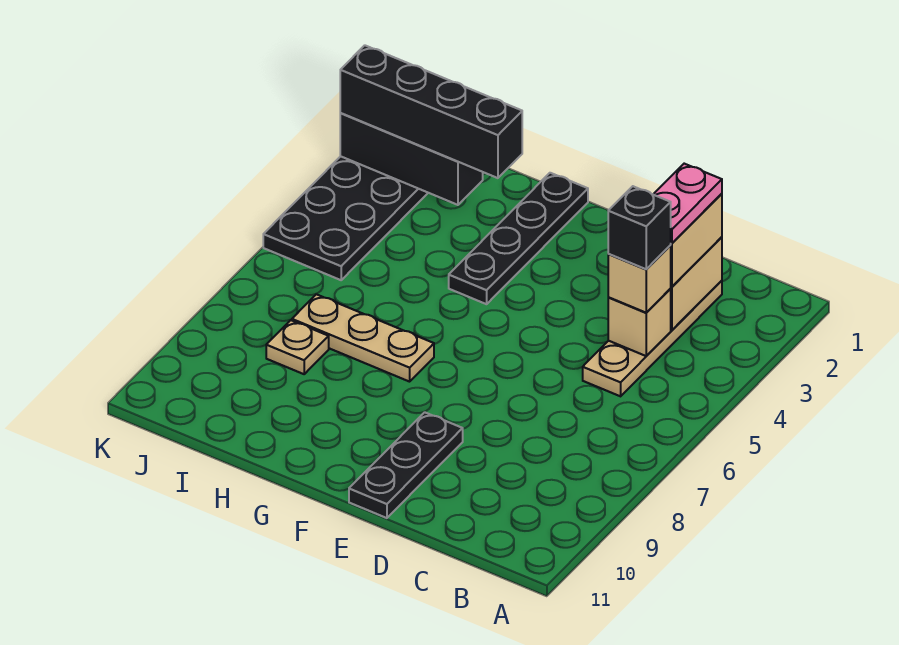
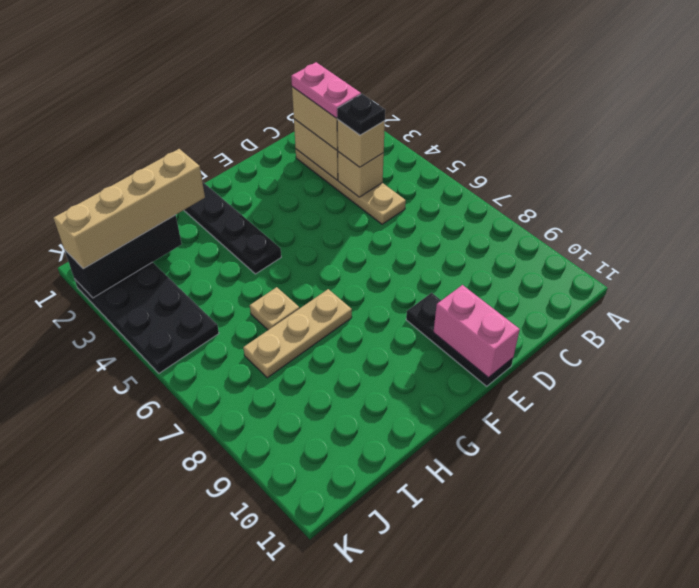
black brick C4 level 4 -> black plate C4 level 4
none -> pink brick E10:E11 level 2
black brick H2:K2 level 3 -> tan brick H2:K2 level 3
tan plate I8 level 1 -> tan plate H6 level 1

